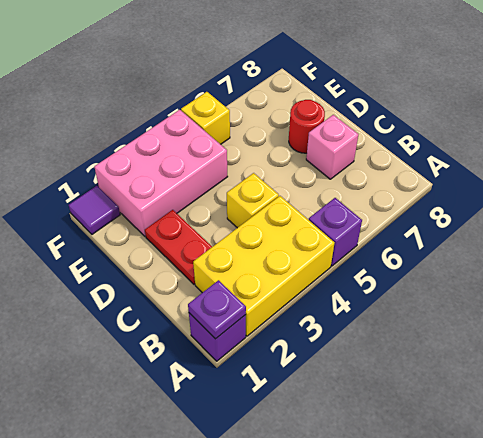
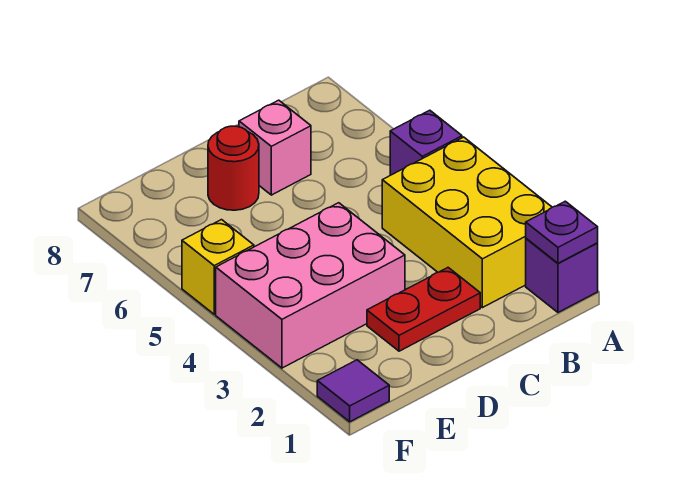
yellow brick C4 level 1 -> none
pink brick E2:F4 level 1 -> pink brick D3:F4 level 1

